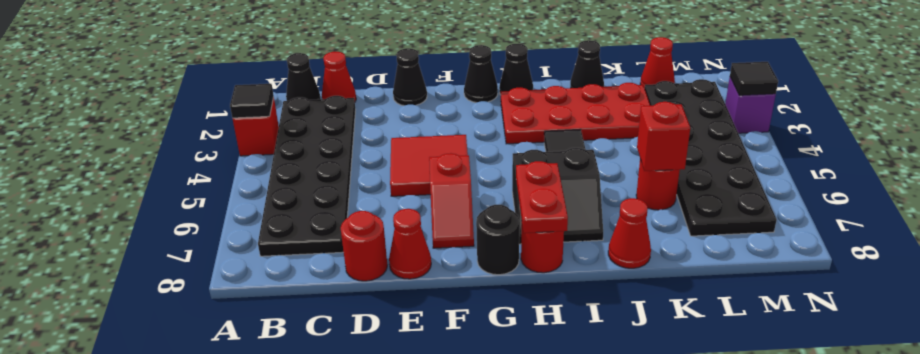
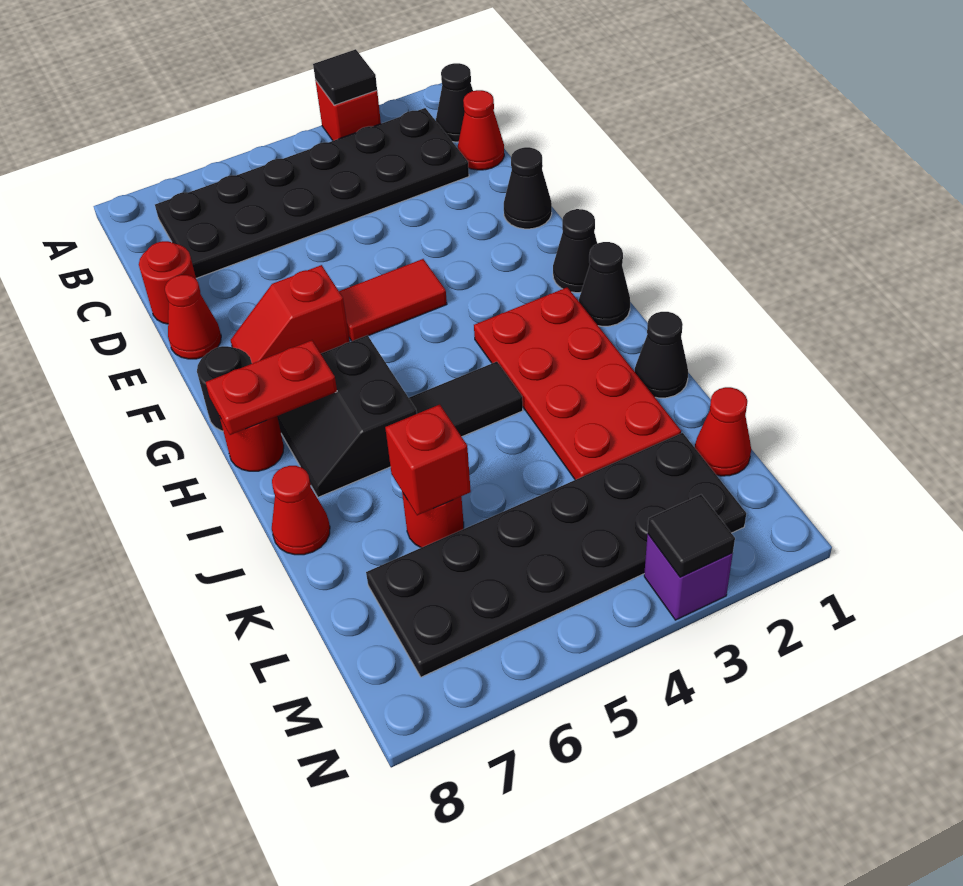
red tile E4:F5 level 1 -> red tile F4:F5 level 1

